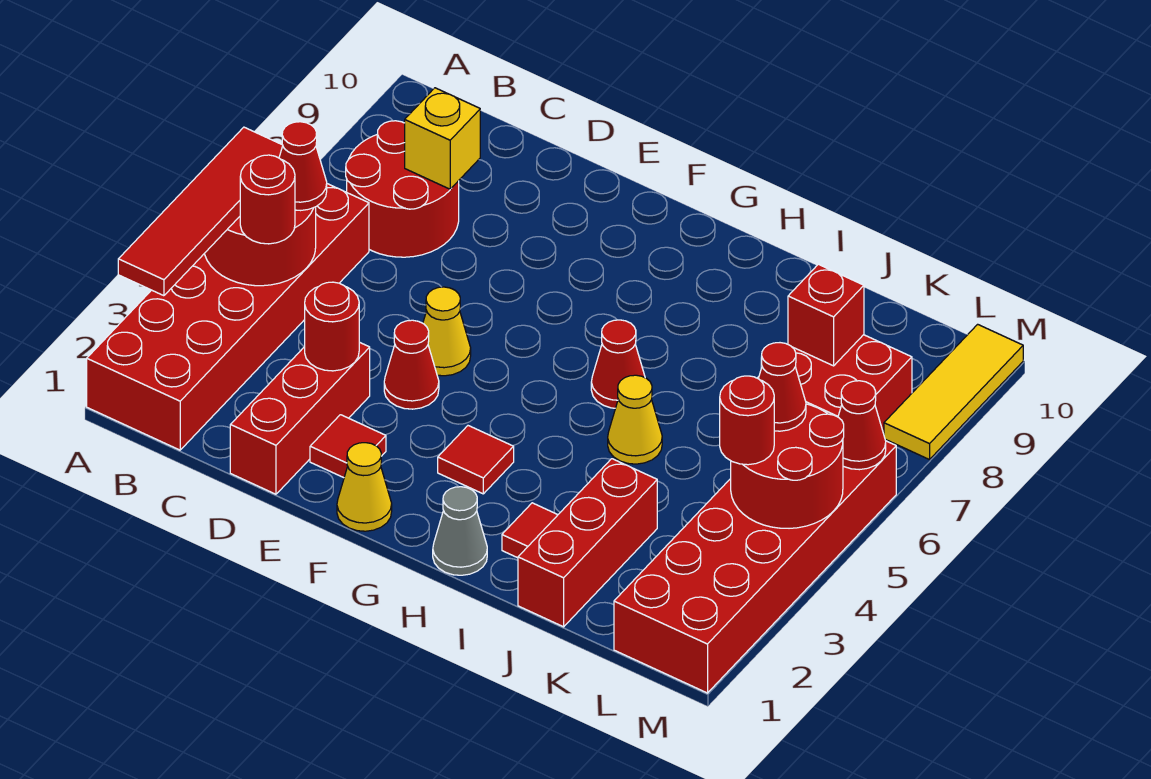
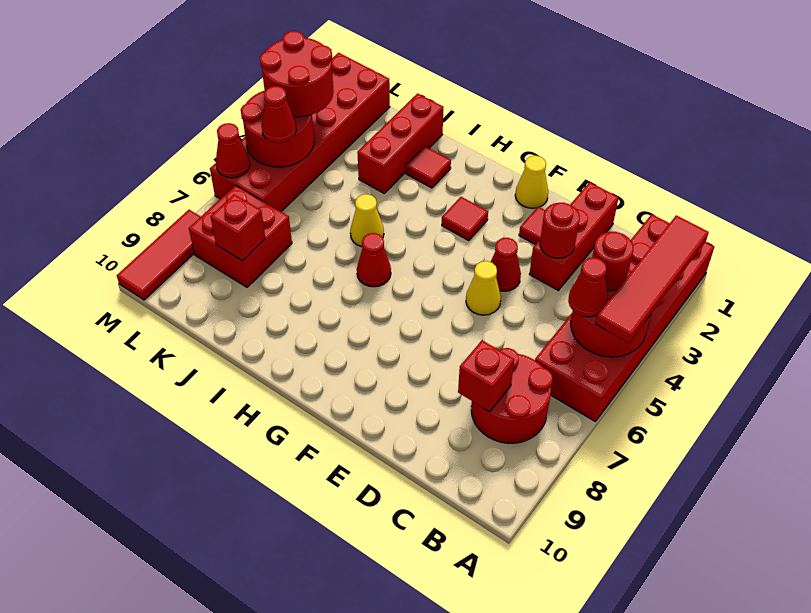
yellow brick C8 level 2 -> red brick C8 level 2
grey cone H1 level 1 -> none
red round brick L4 level 3 -> red round brick L3:M4 level 3
yellow tile M8:M10 level 1 -> red tile M8:M10 level 1

